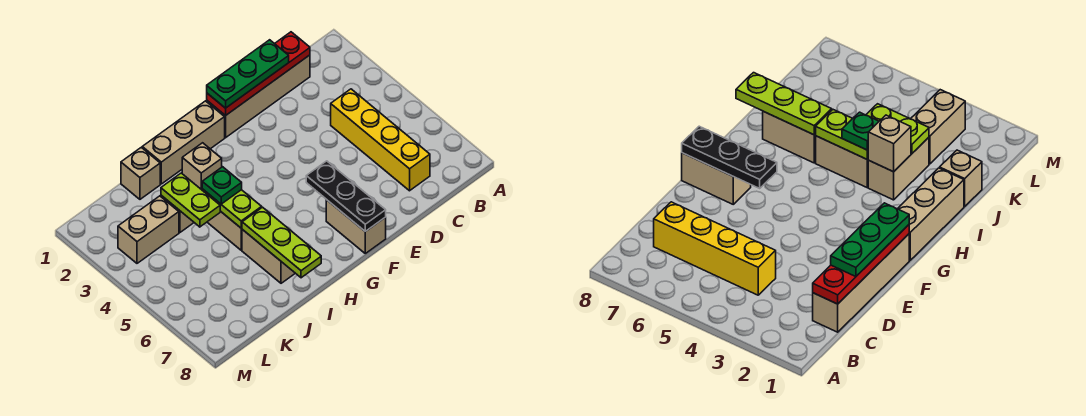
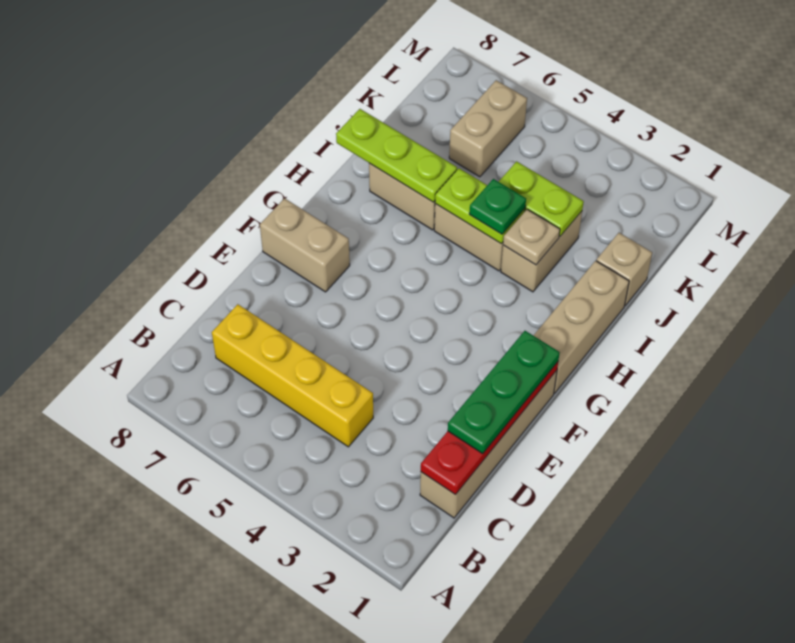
black plate F6:F8 level 2 -> none
tan brick I3 level 2 -> tan plate I3 level 2
tan brick K3:L3 level 1 -> tan brick K6:L6 level 1

